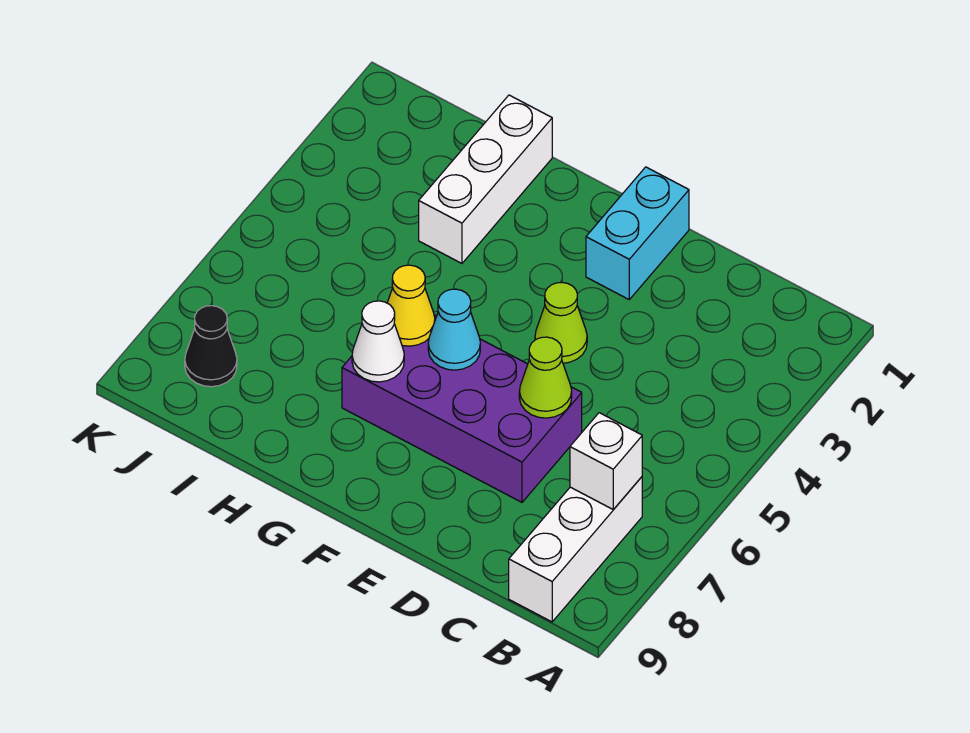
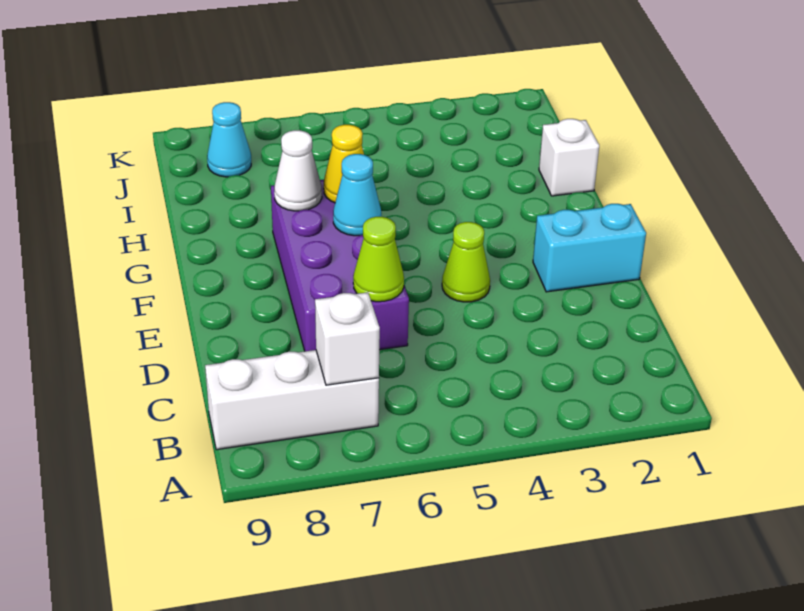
white brick H1:H3 level 1 -> white brick H1 level 1
black cone J8 level 1 -> cyan cone J8 level 1

